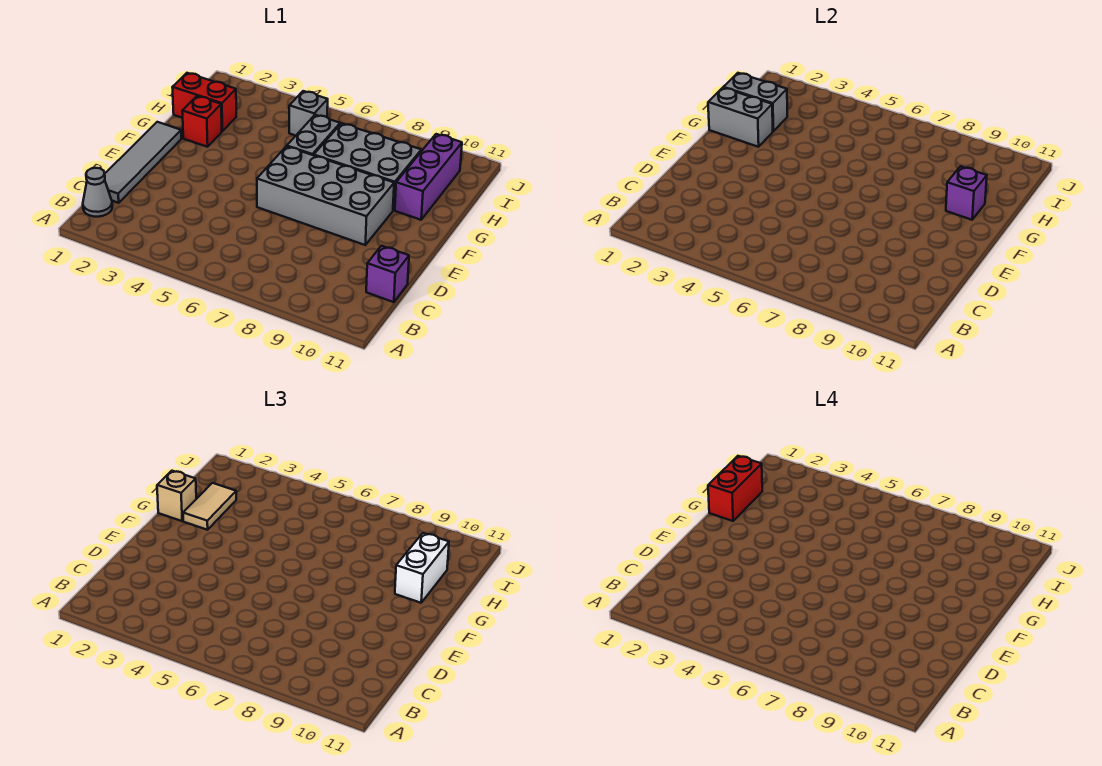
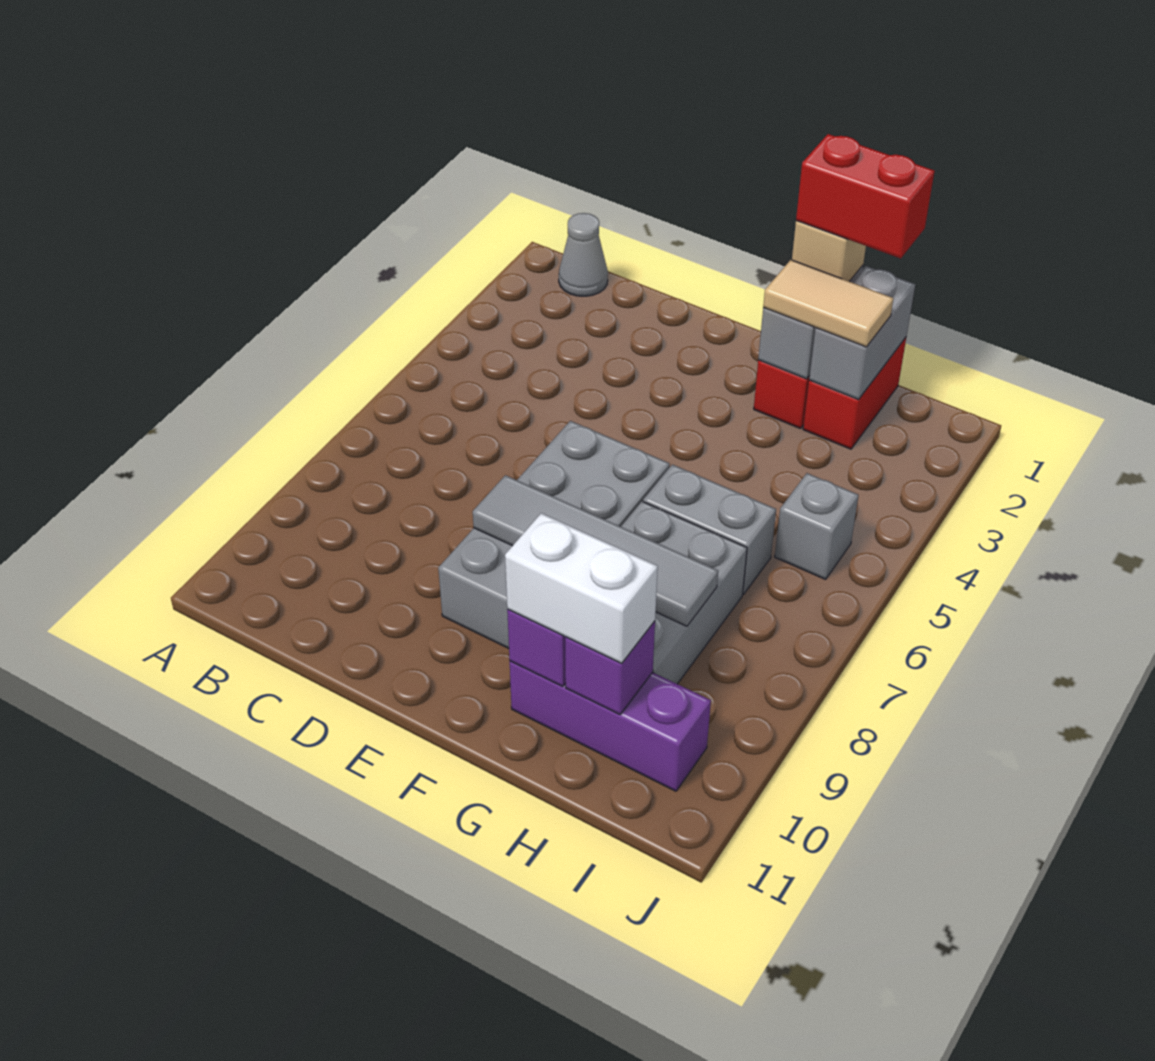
grey tile C1:F1 level 1 -> grey tile E8:H8 level 2
purple brick C11 level 1 -> purple brick H10 level 2

